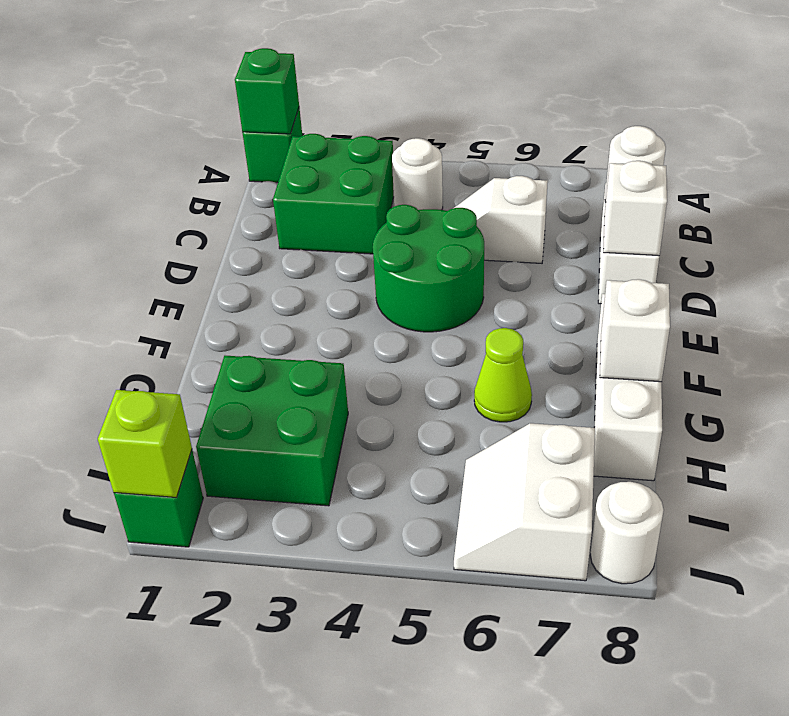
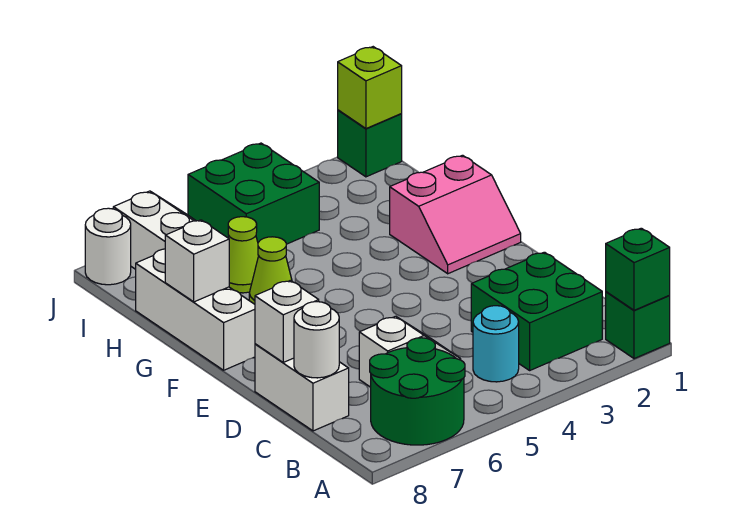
white round brick B4 level 1 -> cyan round brick B4 level 1
green round brick D4:E5 level 1 -> green round brick A6:B7 level 1
none -> pink slope F1:G2 level 1 top G
green brick H2:I3 level 1 -> green brick I4:J5 level 1
none -> lime cone H6 level 1

